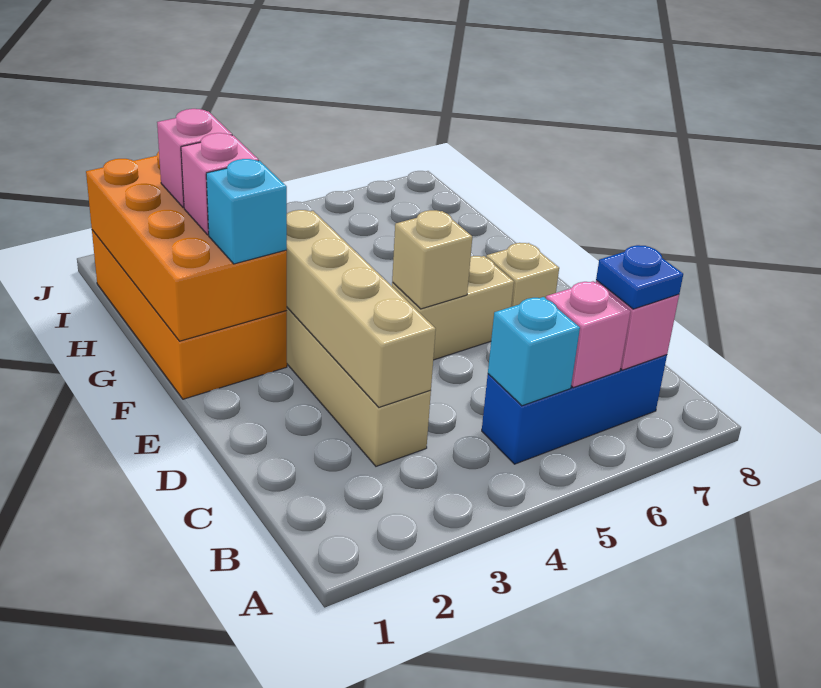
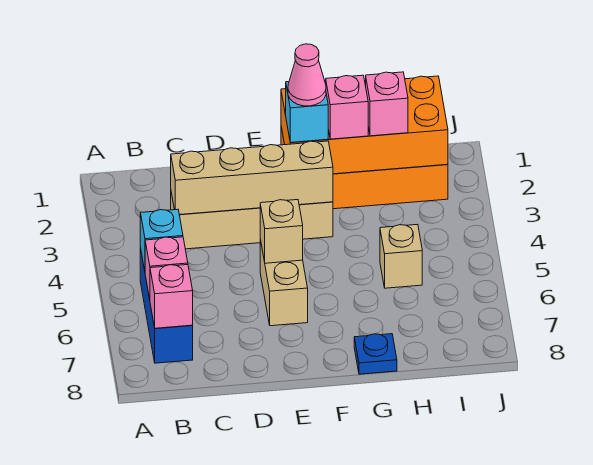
blue plate B7 level 3 -> blue plate G8 level 1
tan brick E7 level 1 -> tan brick H5 level 1
none -> pink cone F2 level 4

